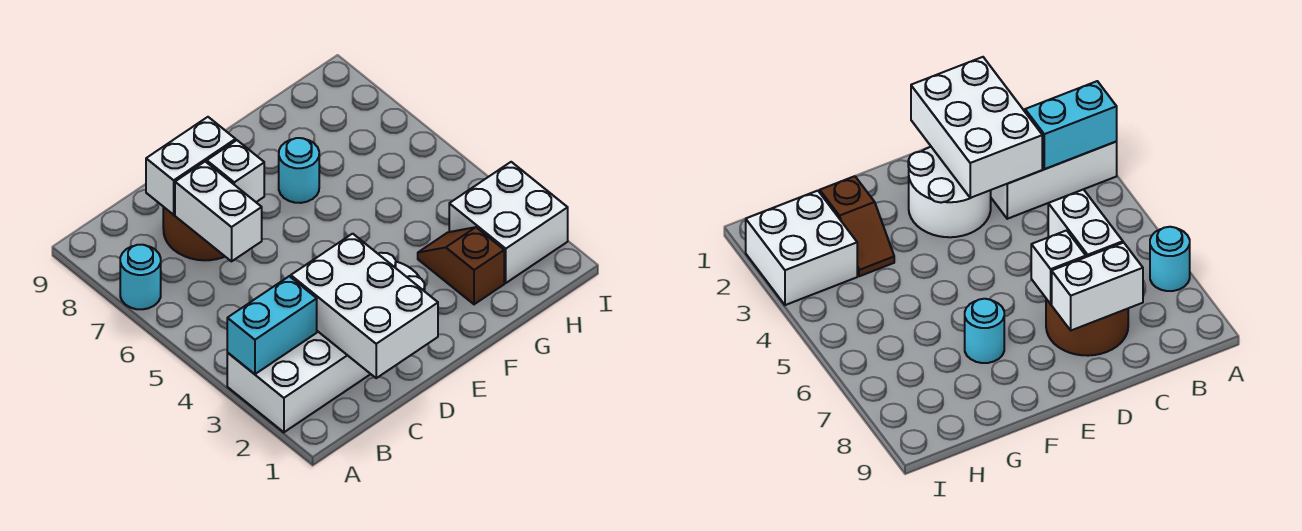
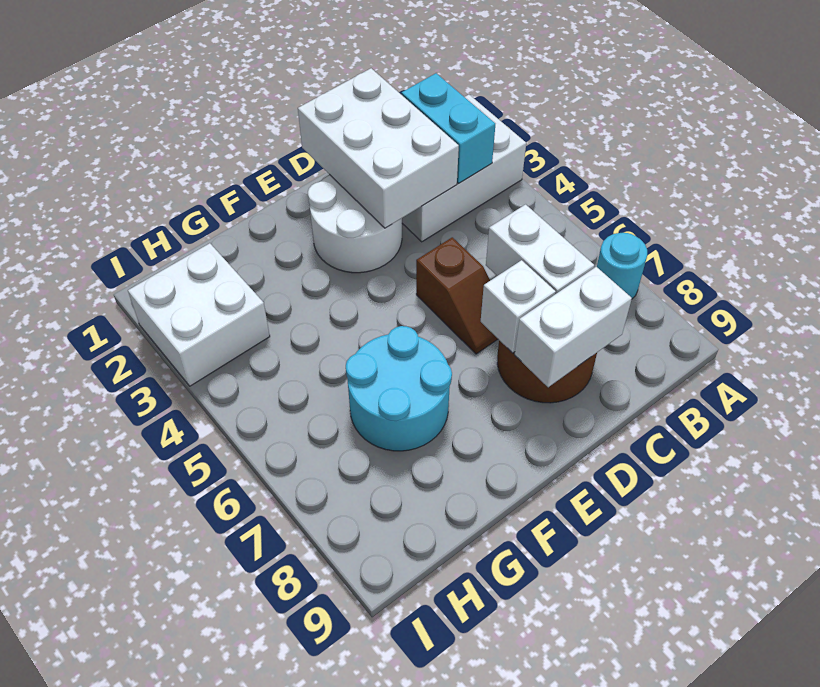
cyan brick A3:B3 level 2 -> cyan brick B2:B3 level 2
cyan round brick F7 level 1 -> cyan round brick F6:G7 level 1
brown slope G2:G3 level 1 top 2 -> brown slope D5:D6 level 1 top 5

